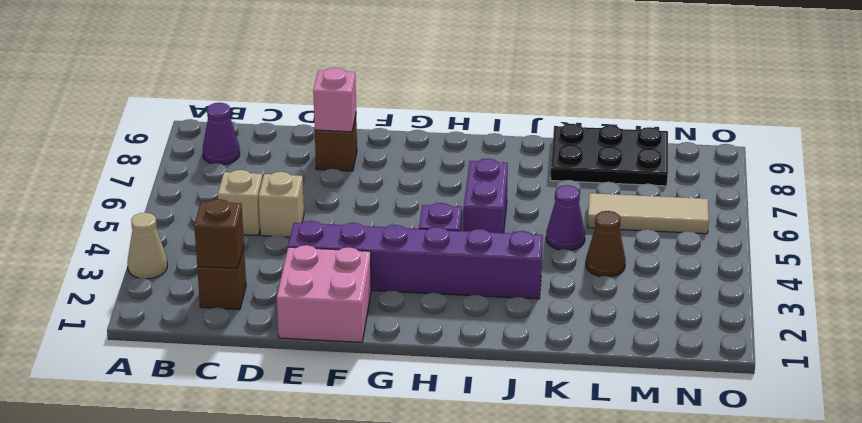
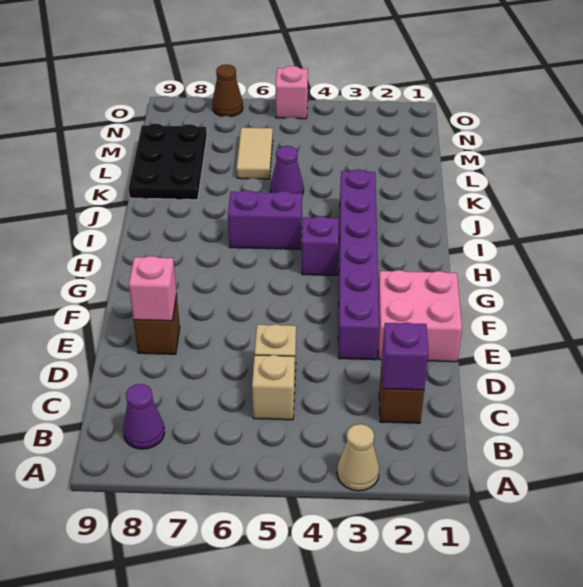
brown brick C2 level 2 -> purple brick C2 level 2
brown cone L4 level 1 -> brown cone O7 level 1
tan tile L6:N6 level 1 -> tan tile L6:M6 level 1
none -> pink brick O5 level 1

